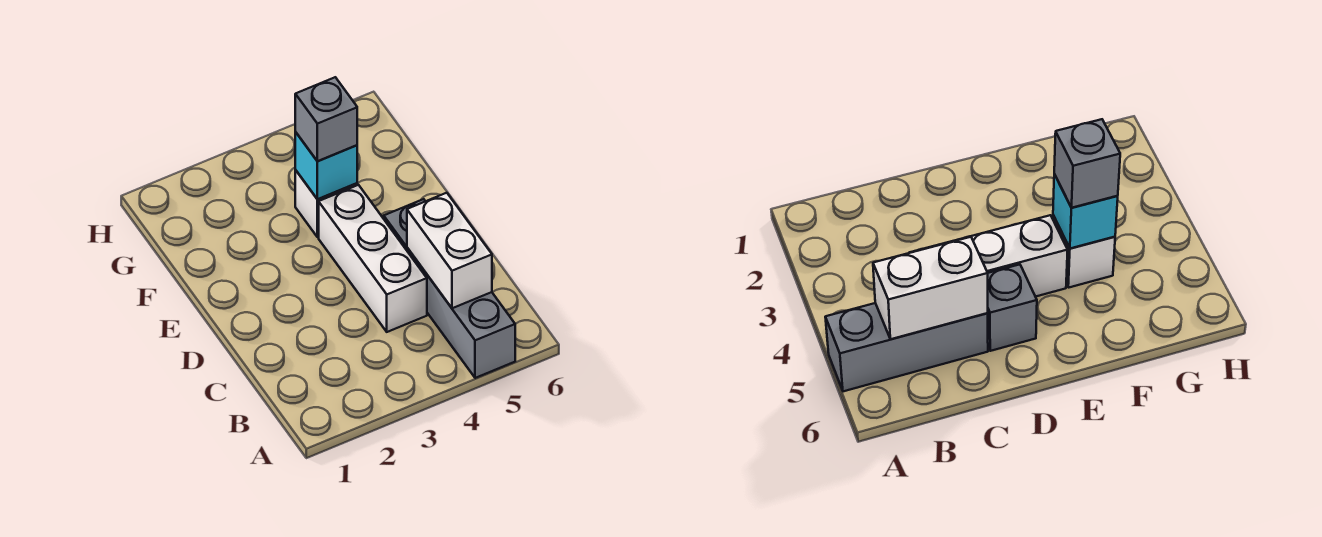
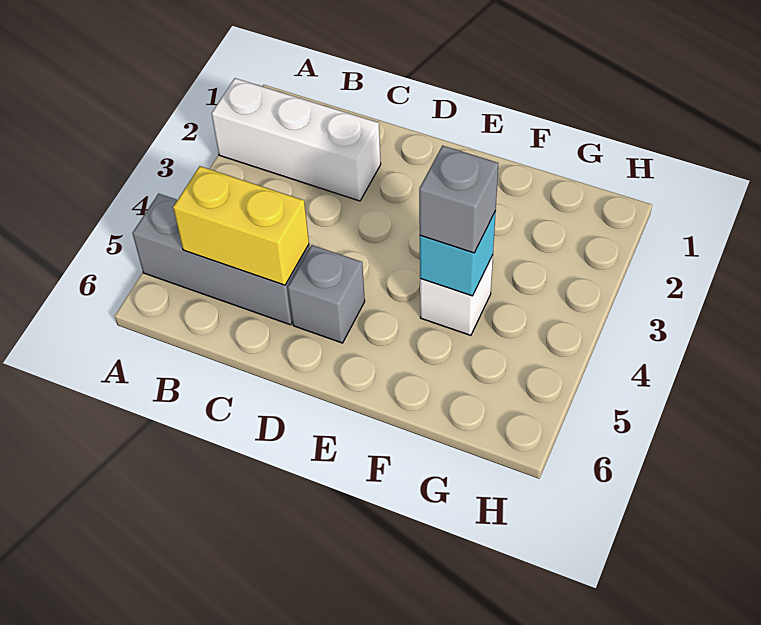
white brick B5:C5 level 2 -> yellow brick B5:C5 level 2
white brick C4:E4 level 1 -> white brick A2:C2 level 1

